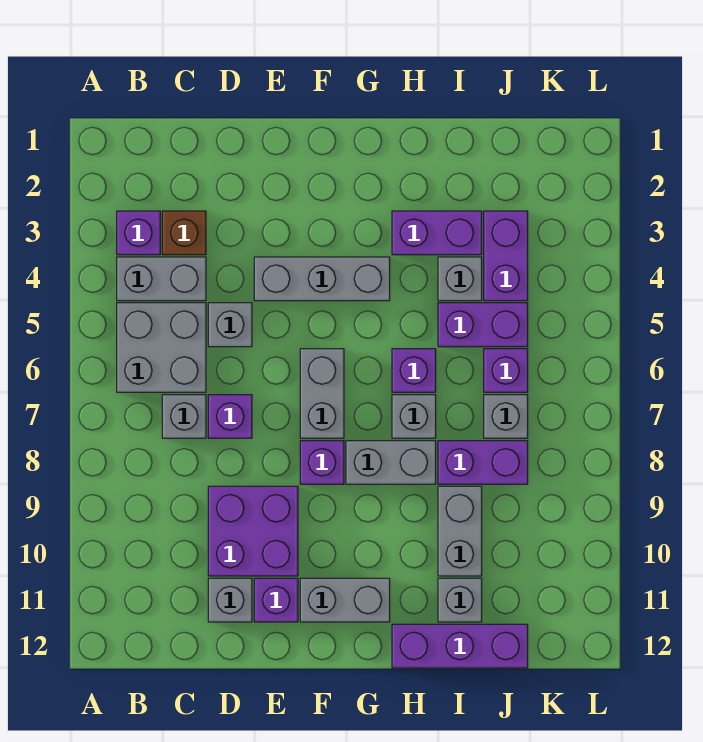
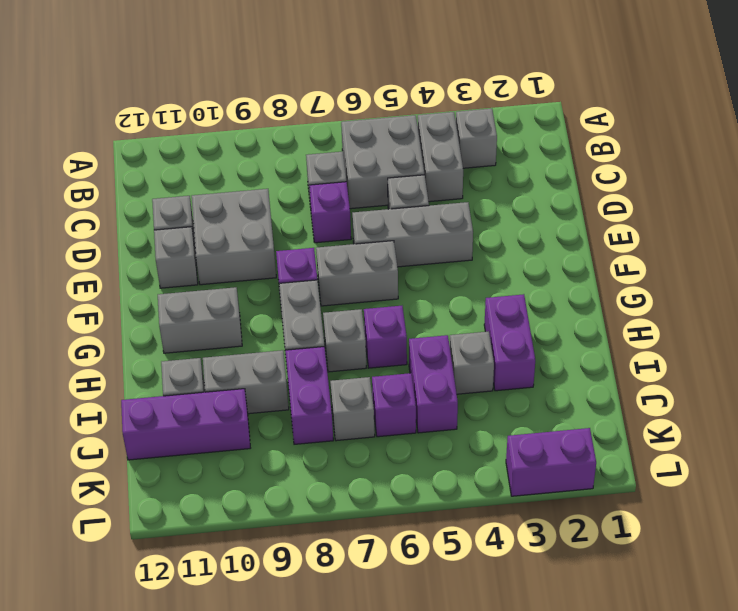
purple brick B3 level 1 -> grey brick B3 level 1
brown brick C3 level 1 -> none
purple brick D9:E10 level 1 -> grey brick D9:E10 level 1
grey brick E4:G4 level 1 -> grey brick E4:E6 level 1
purple brick E11 level 1 -> grey brick E11 level 1
grey brick F11:G11 level 1 -> grey brick G10:G11 level 1
purple brick H12:J12 level 1 -> purple brick J10:J12 level 1
purple brick J3:J4 level 1 -> purple brick L2:L3 level 1

